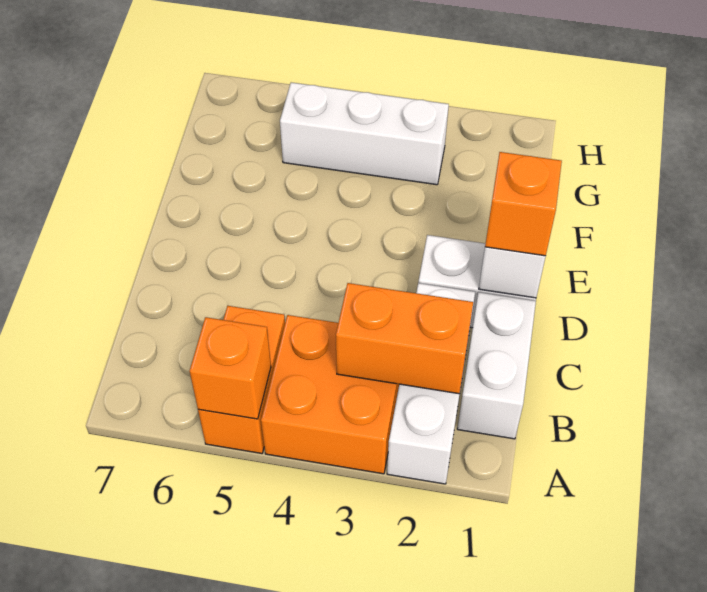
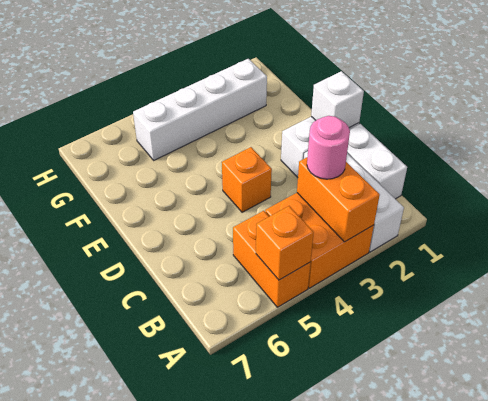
orange brick B2:B3 level 2 -> orange brick A3:B3 level 2
none -> pink round brick B3 level 3
orange brick D1 level 3 -> orange brick D4 level 1
white brick G3:G5 level 1 -> white brick G2:G5 level 1

